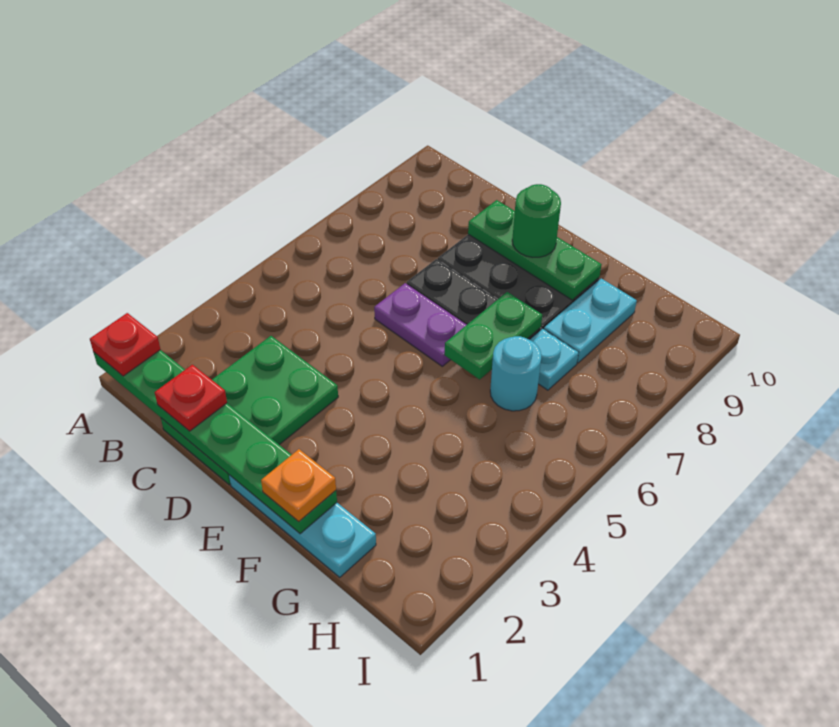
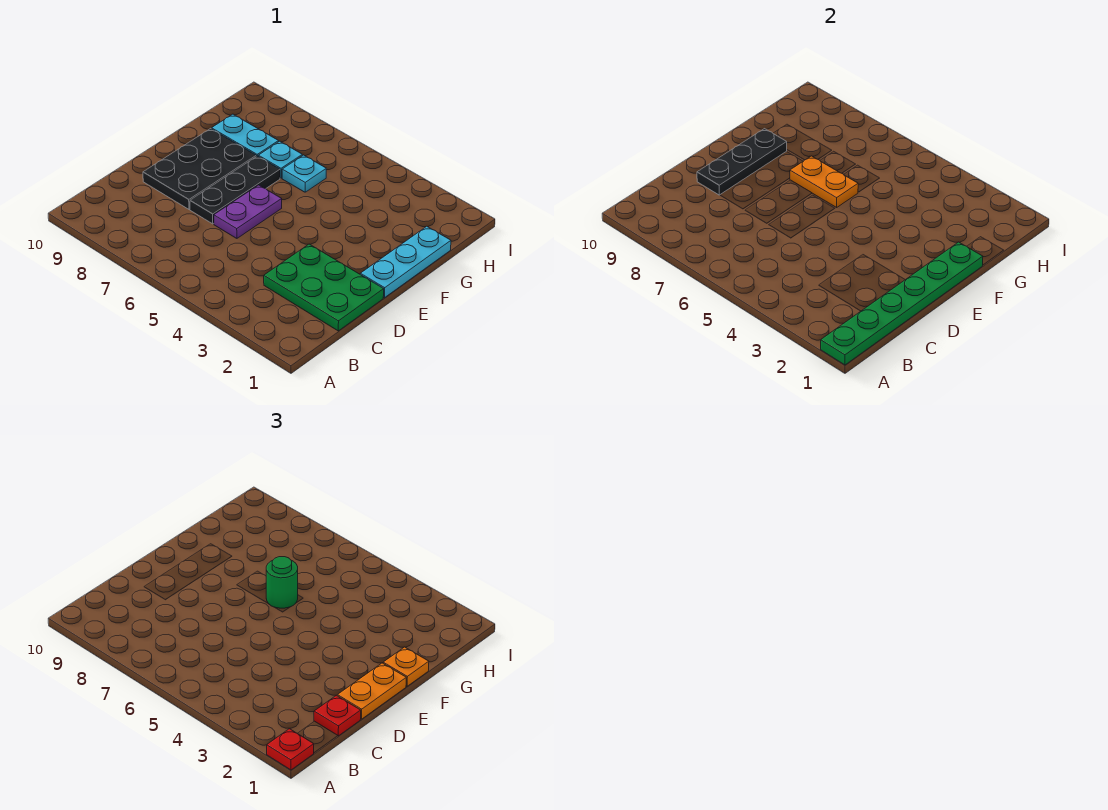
none -> orange plate D1:E1 level 3
green plate D9:F9 level 2 -> black plate D9:F9 level 2
green round brick E9 level 3 -> green round brick F6 level 3
green plate F6:F7 level 2 -> orange plate F6:F7 level 2
cyan round brick G6 level 1 -> cyan plate G6 level 1

